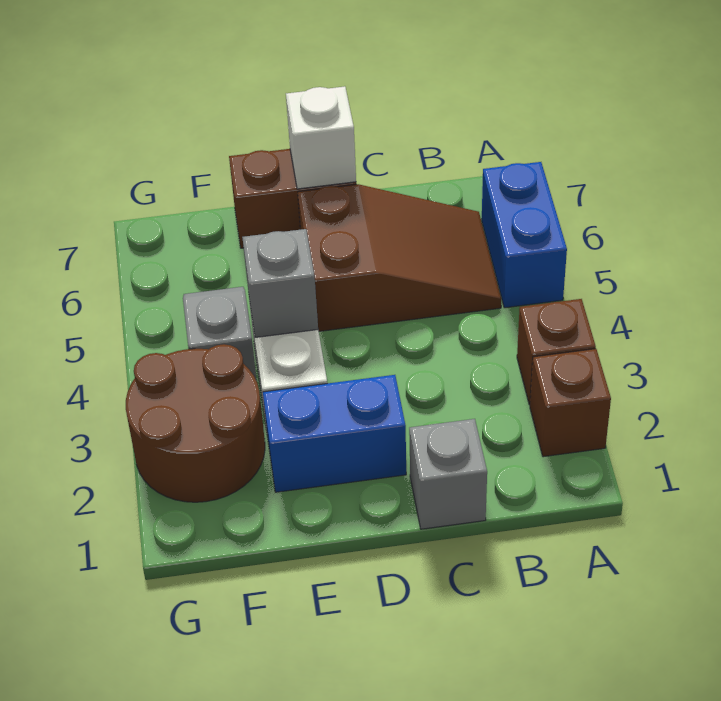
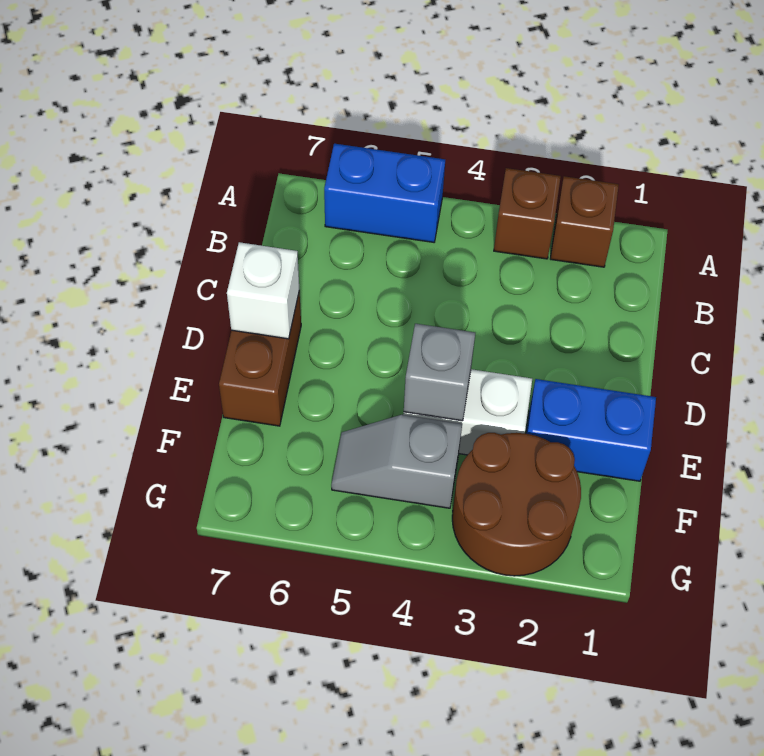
brown slope B5:D6 level 1 top D -> none
grey brick C1 level 1 -> none
blue brick D2:E2 level 1 -> blue brick E1:E2 level 1

